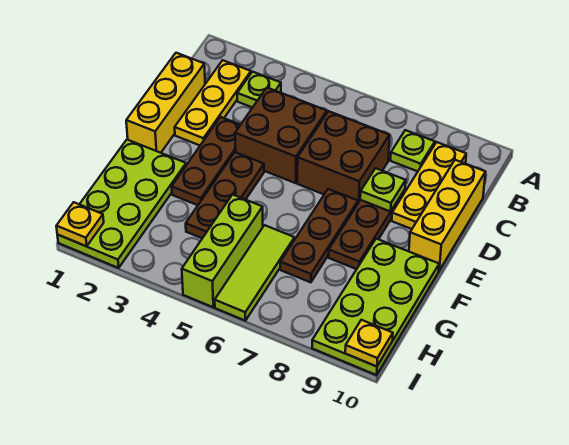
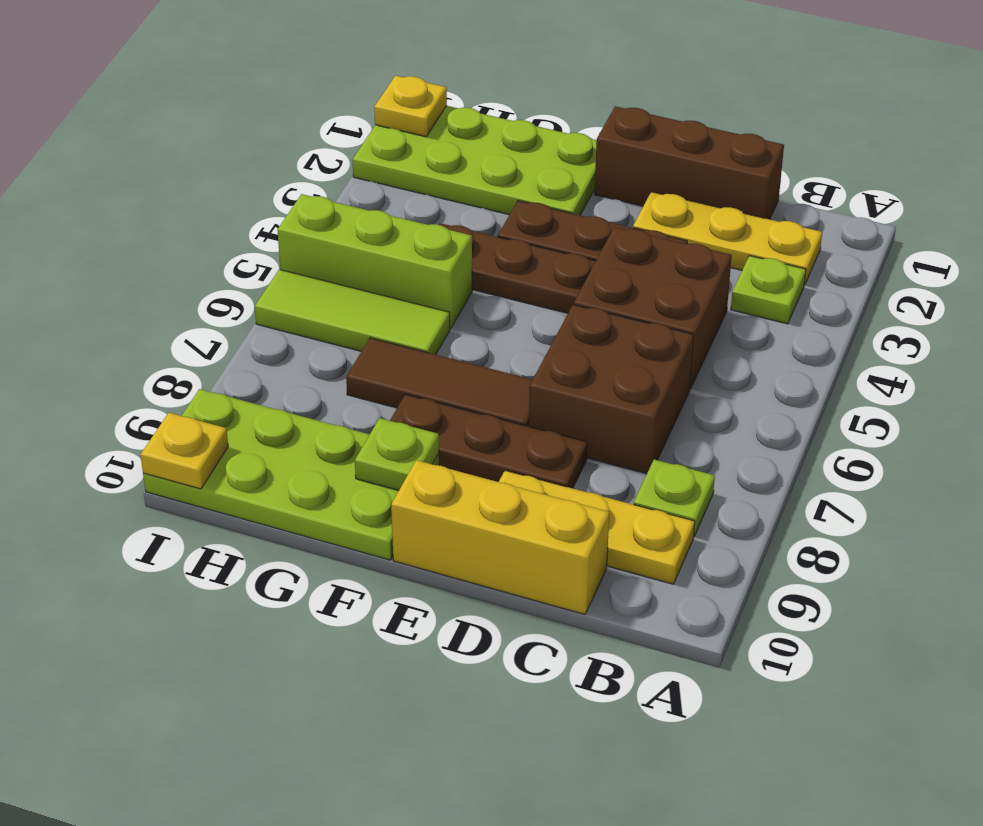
yellow brick C1:E1 level 1 -> brown brick C1:E1 level 1
lime plate D8 level 2 -> lime plate F9 level 2
brown plate E7:G7 level 1 -> brown tile E7:G7 level 1

